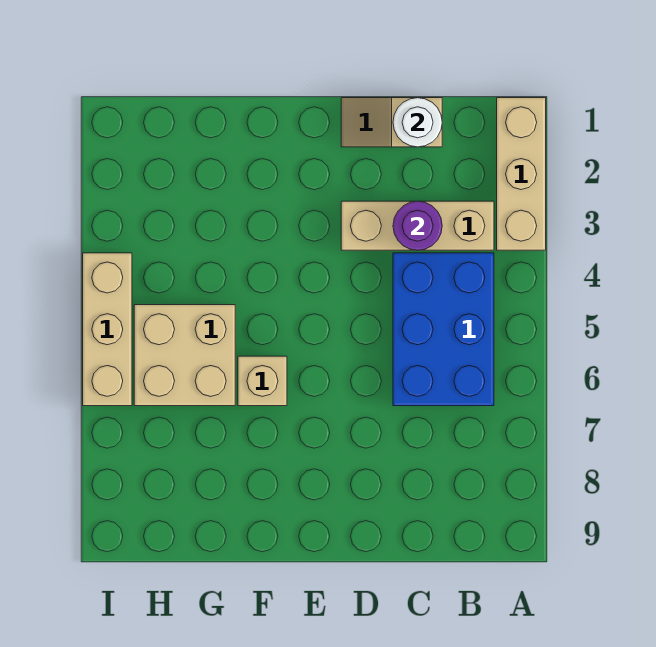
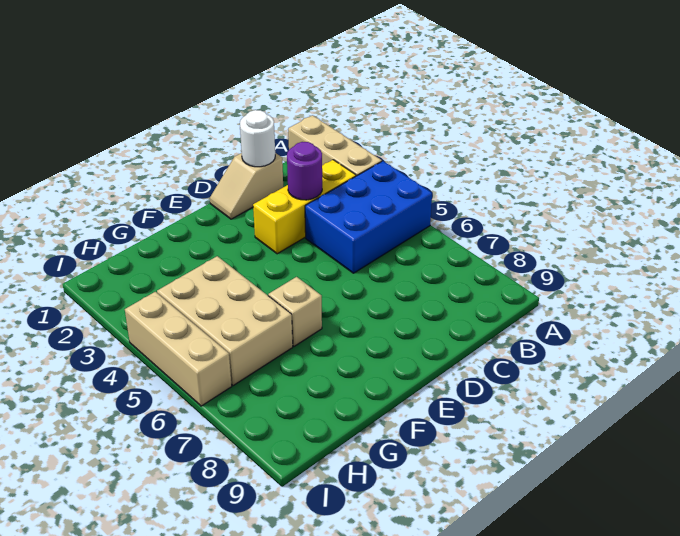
tan brick B3:D3 level 1 -> yellow brick B3:D3 level 1
blue brick B4:C6 level 1 -> blue brick A4:C5 level 1
tan brick G5:H6 level 1 -> tan brick G4:H6 level 1

